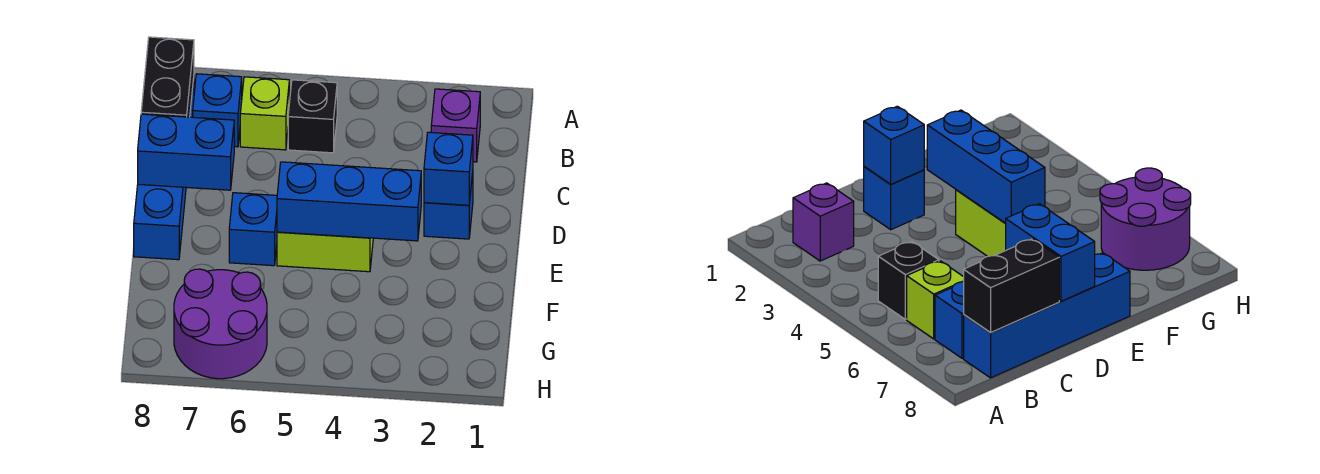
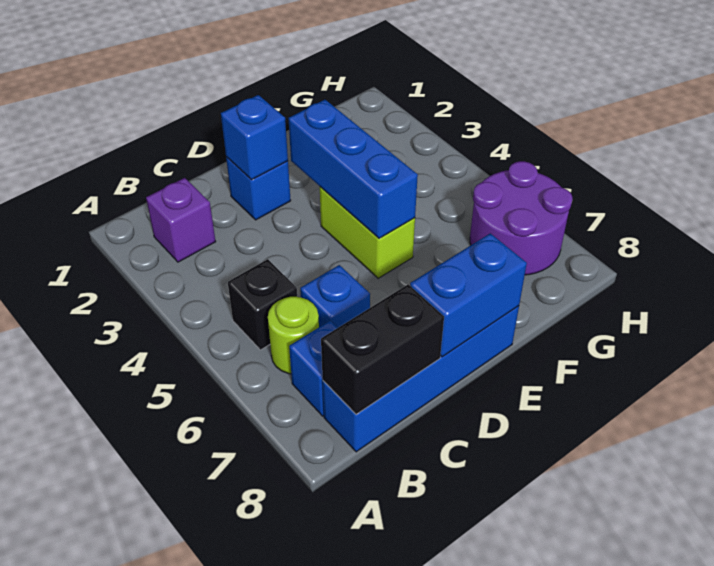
lime brick B6 level 1 -> lime round brick B6 level 1
blue brick D7:D8 level 2 -> blue brick D8:E8 level 2
blue brick E6 level 1 -> blue brick C6 level 1

